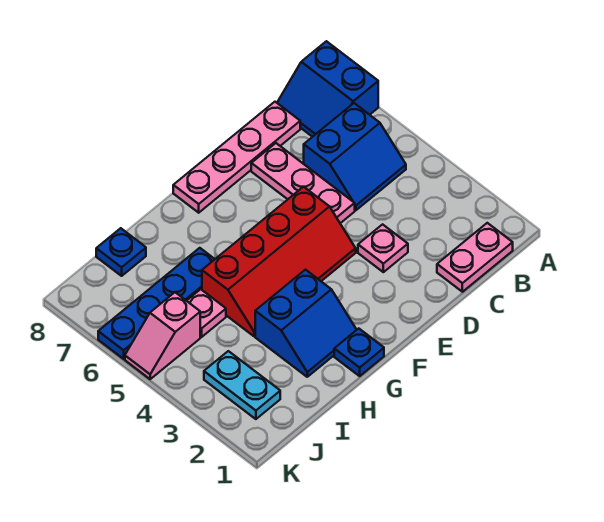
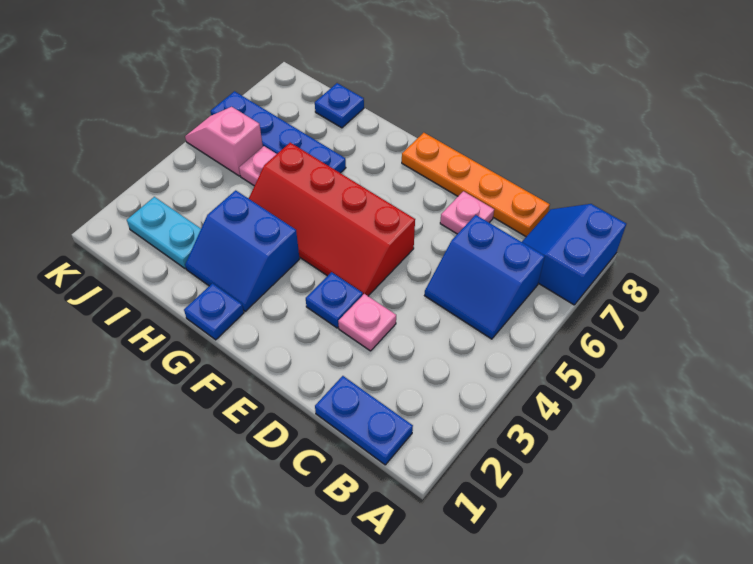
pink plate B1:C1 level 1 -> blue plate B1:C1 level 1
pink plate C8:F8 level 1 -> orange plate C8:F8 level 1
pink plate D5:D7 level 1 -> pink plate D7 level 1
none -> blue plate E3 level 1
cyan plate J2:J3 level 1 -> cyan plate I2:J2 level 1

